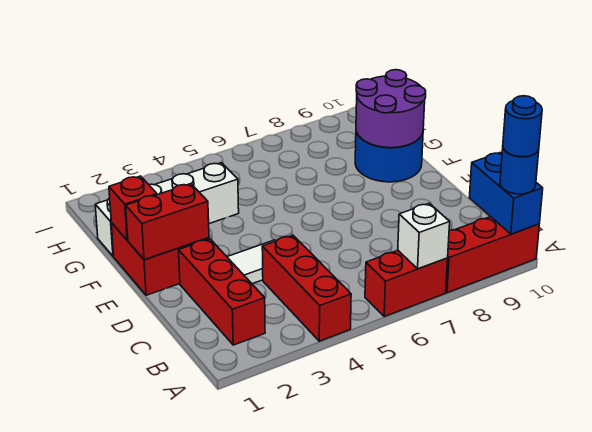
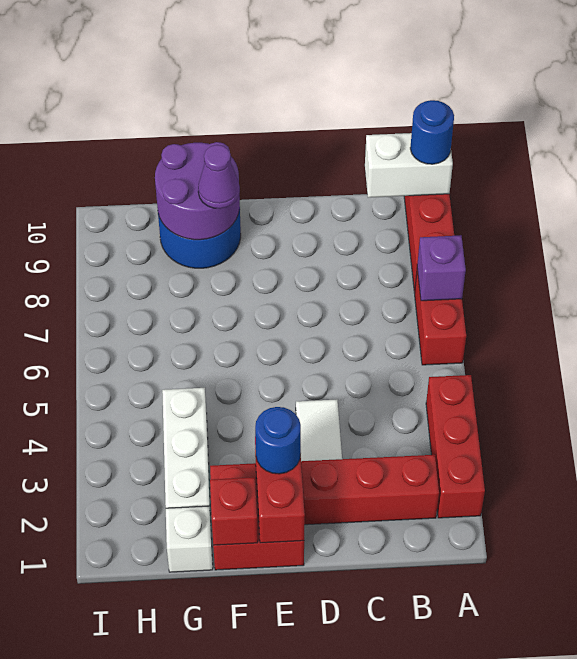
red brick A4:C4 level 1 -> red brick A2:A4 level 1
white brick A7 level 2 -> purple brick A7 level 2
blue brick A10:B10 level 2 -> white brick A10:B10 level 2
blue round brick A10 level 4 -> blue round brick E2 level 3
none -> purple cone F9 level 3

